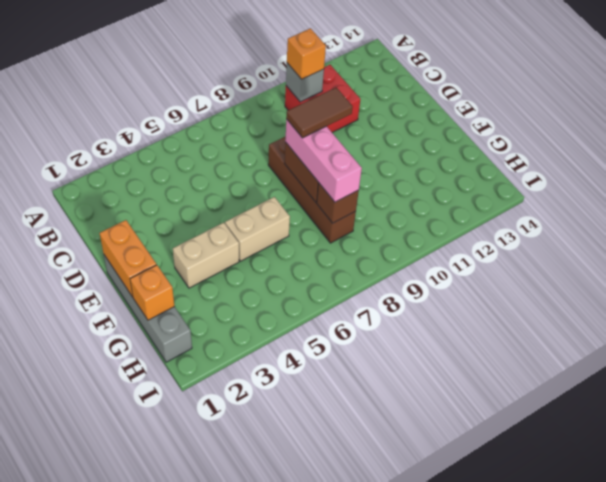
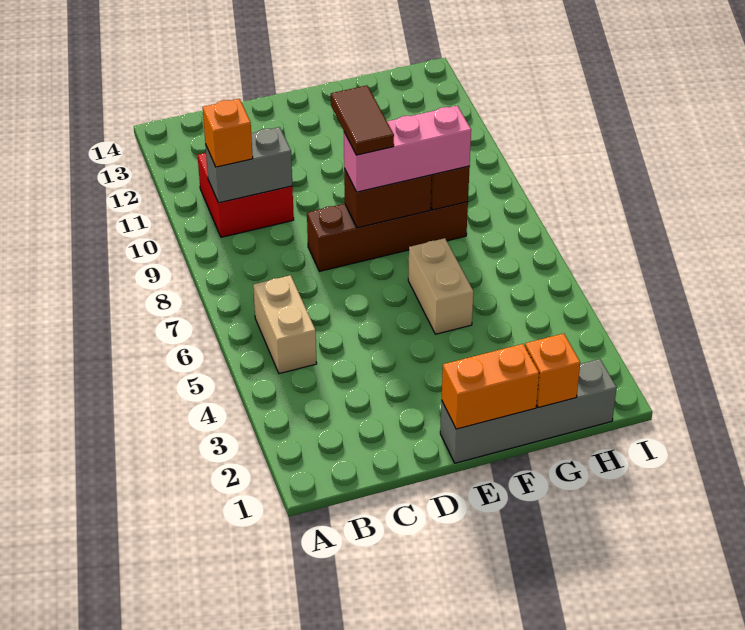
grey brick B10 level 2 -> grey brick B10:C10 level 2
tan brick F3:F4 level 1 -> tan brick B5:B6 level 1

